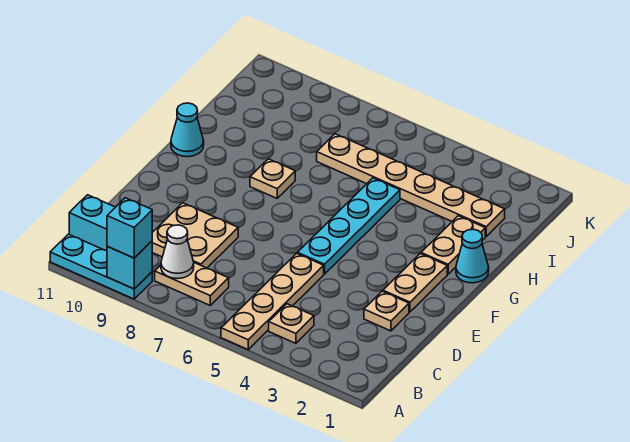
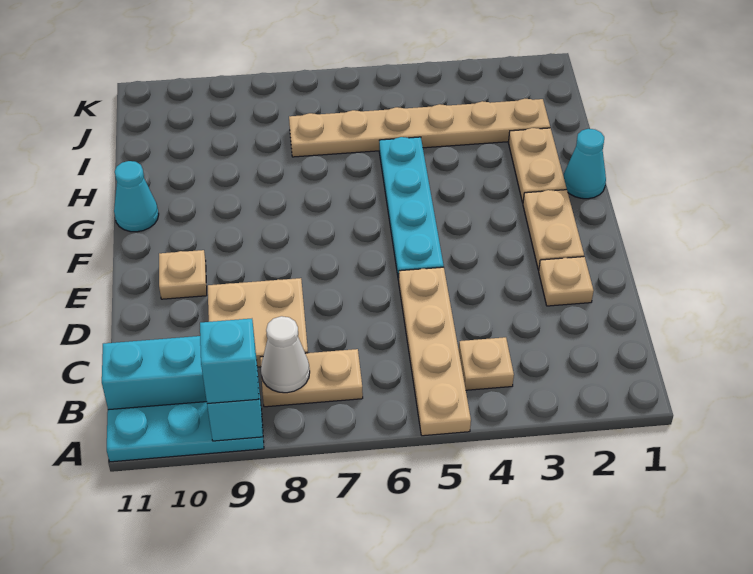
tan plate G8 level 1 -> tan plate E10 level 1

